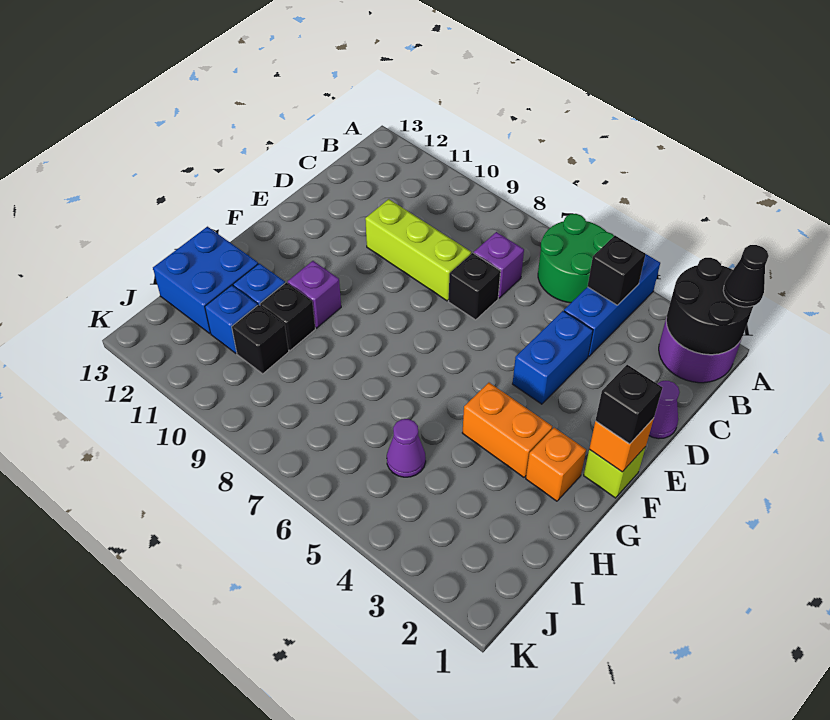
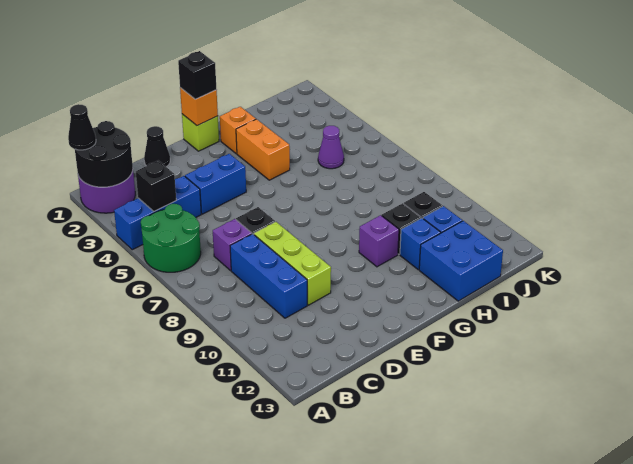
none -> blue brick C8:C10 level 1
purple cone D1 level 1 -> black cone D1 level 1

